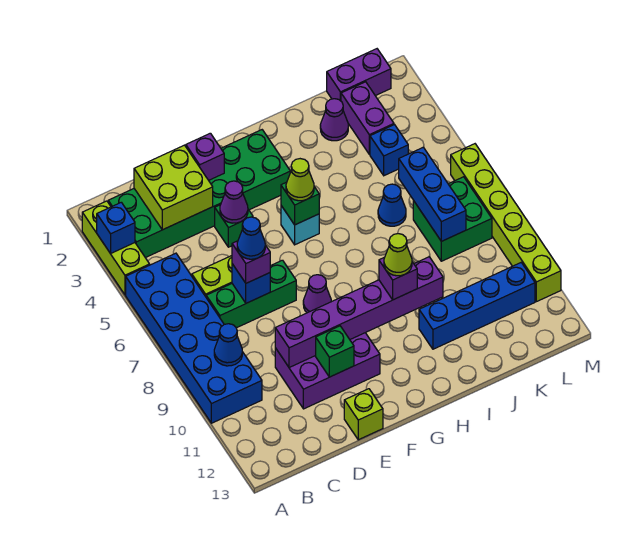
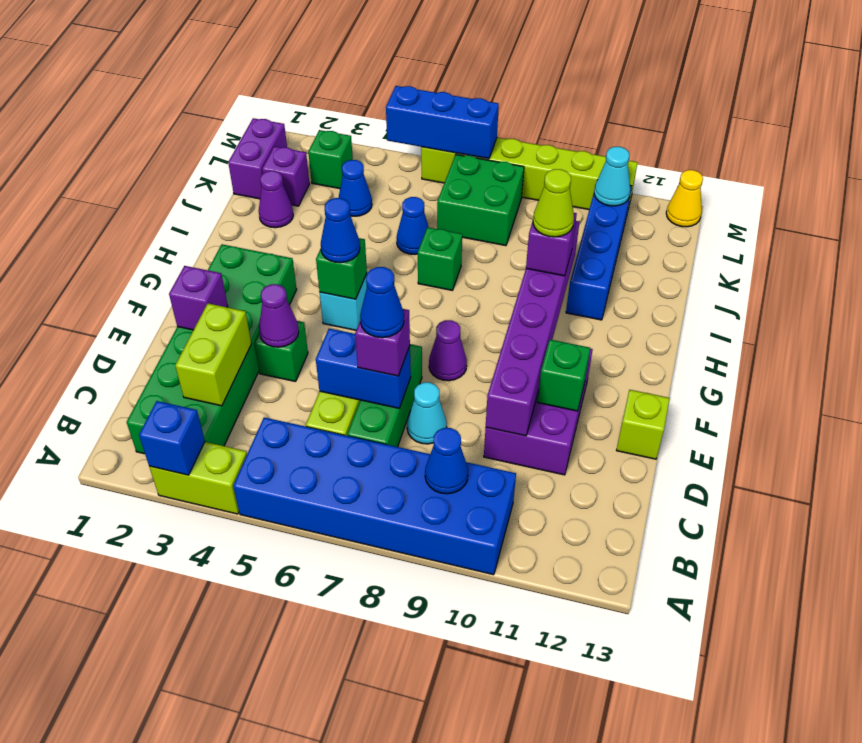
lime brick A2:A4 level 1 -> lime brick A3:A4 level 1
lime brick C2:D3 level 2 -> lime brick C3:D3 level 2
blue brick D7 level 2 -> blue brick D6:D7 level 2
none -> cyan cone D8 level 1
lime cone G5 level 3 -> blue cone G5 level 3
none -> green brick I7 level 1
purple brick K2:K3 level 1 -> purple brick K2 level 1
blue brick K4 level 1 -> blue cone K4 level 1
blue brick K6:K8 level 2 -> blue brick M5:M7 level 2
none -> green brick L3 level 1
none -> cyan cone L11 level 2
none -> yellow cone M13 level 1

